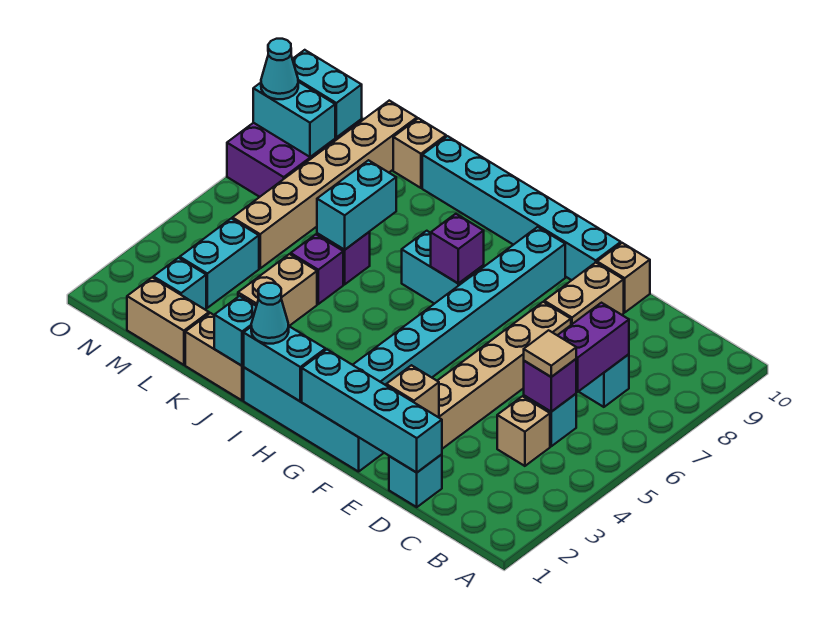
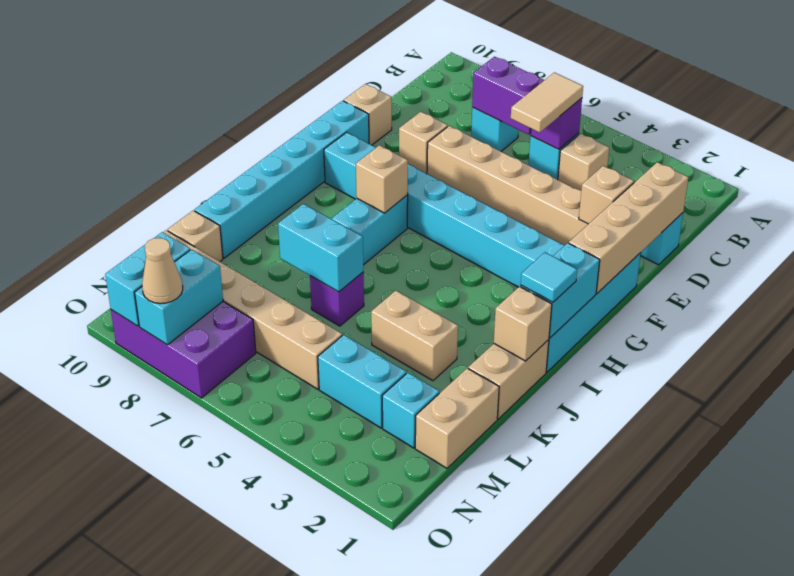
tan tile C5 level 3 -> tan tile C5:D5 level 3
cyan brick D1:G1 level 2 -> tan brick D1:G1 level 2
tan brick E8:E9 level 1 -> tan brick E8 level 1
purple brick H7 level 2 -> tan brick H7 level 2
cyan cone I1 level 3 -> cyan tile I1 level 3
cyan brick J1 level 2 -> tan brick J1 level 2
purple brick K5 level 1 -> none
cyan cone O8 level 3 -> tan cone O8 level 3

